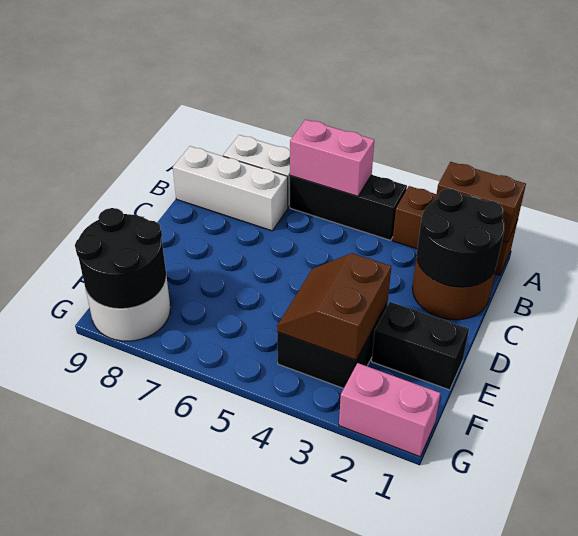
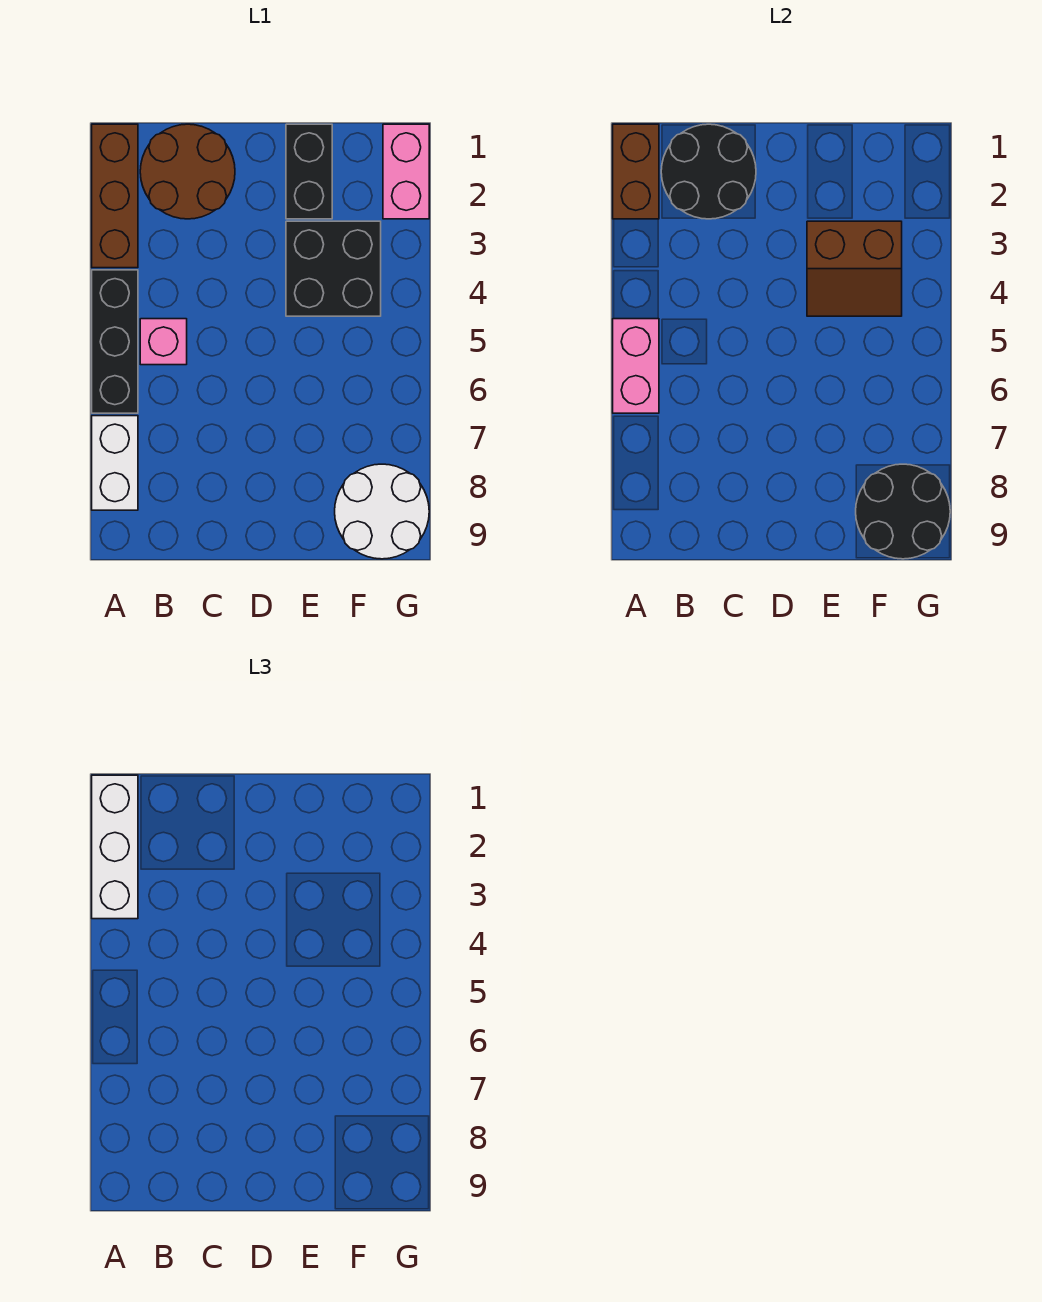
none -> pink brick B5 level 1
white brick B7:B9 level 1 -> white brick A1:A3 level 3

